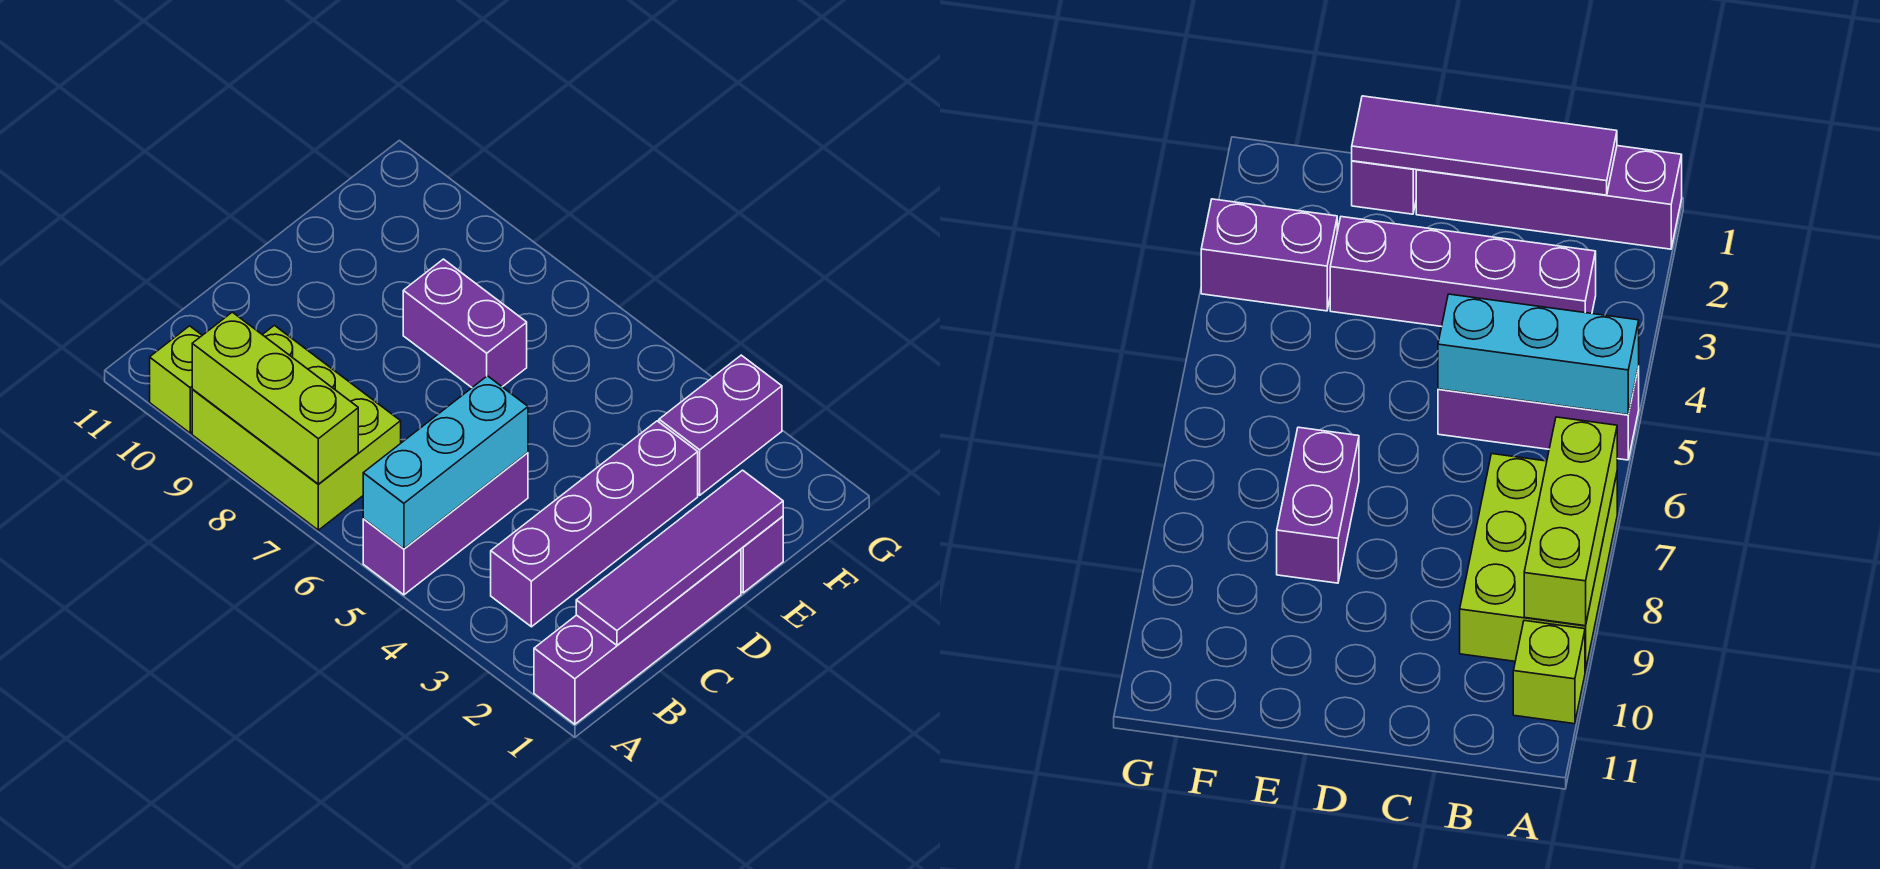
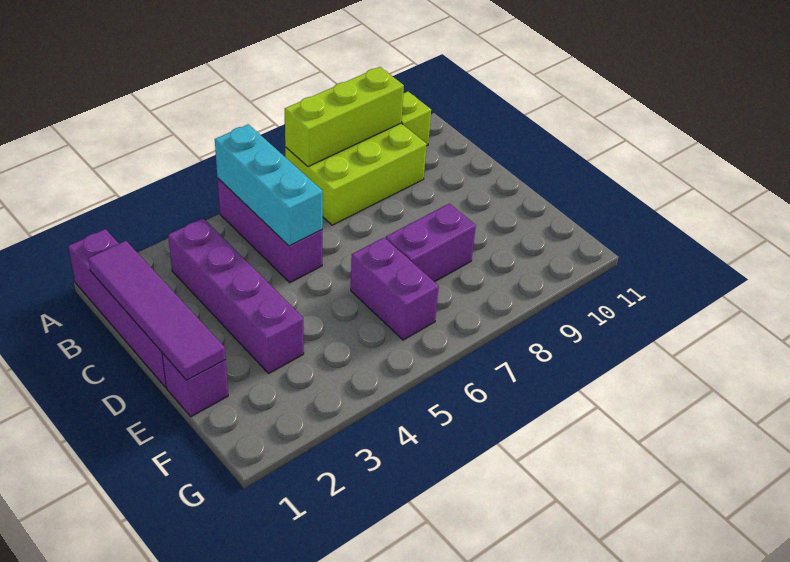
purple brick F3:G3 level 1 -> purple brick E6:F6 level 1

